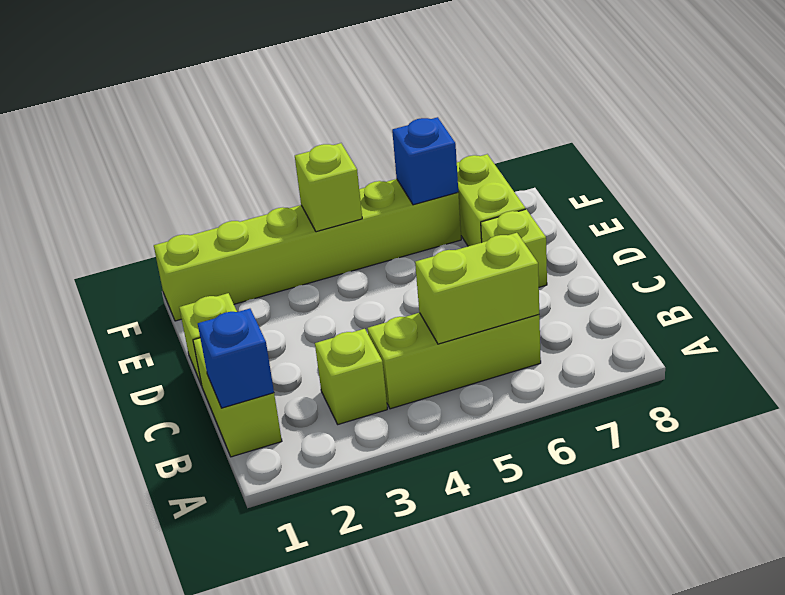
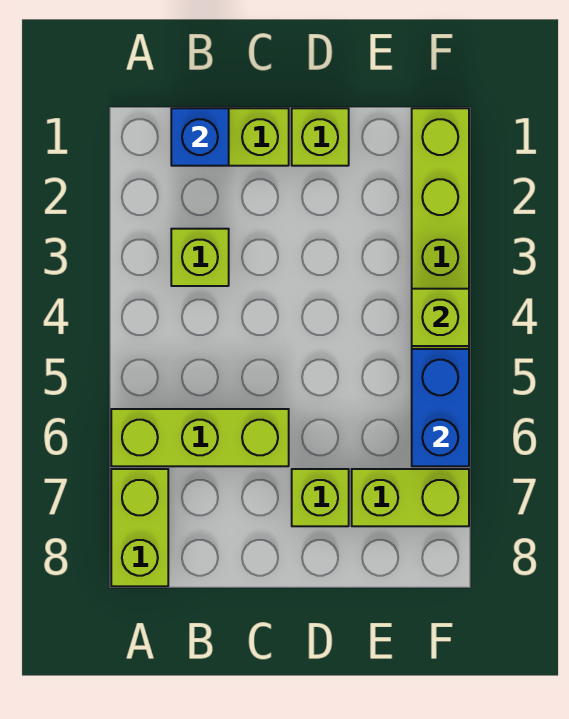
lime brick B4:B6 level 1 -> lime brick A6:C6 level 1
lime brick B5:B6 level 2 -> lime brick A7:A8 level 1
blue brick F6 level 2 -> blue brick F5:F6 level 2

